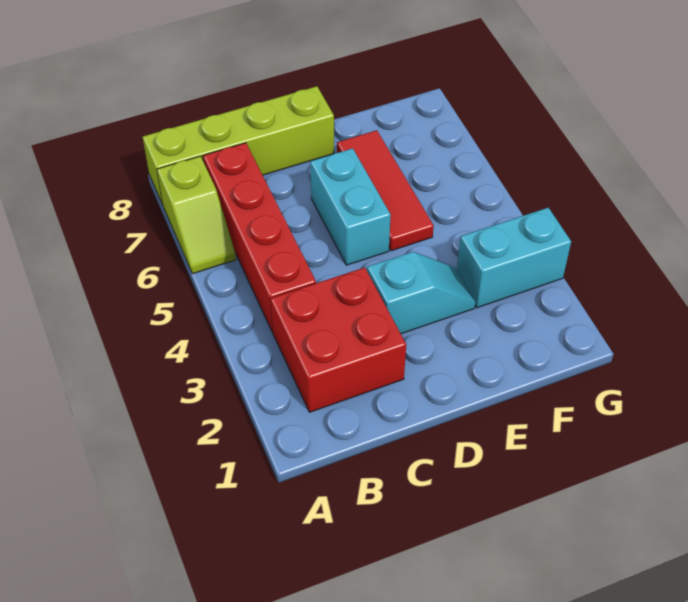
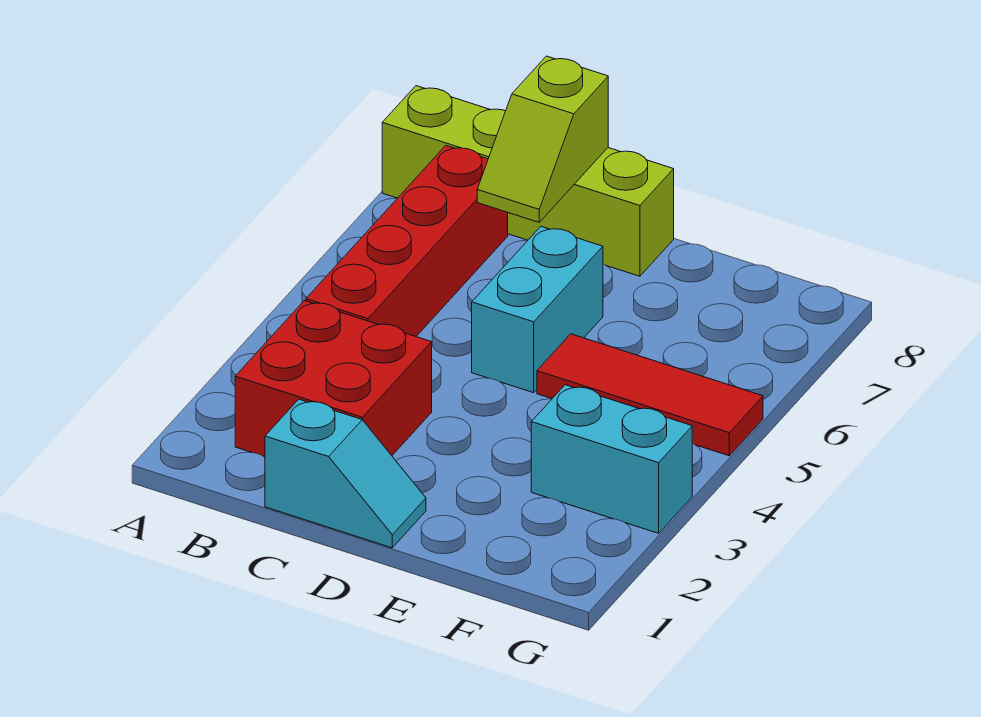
lime slope A6:A7 level 1 top 7 -> lime slope C7:C8 level 2 top 8
cyan slope D3:E3 level 1 top D -> cyan slope C1:D1 level 1 top C
red tile E5:E7 level 1 -> red tile E5:G5 level 1

